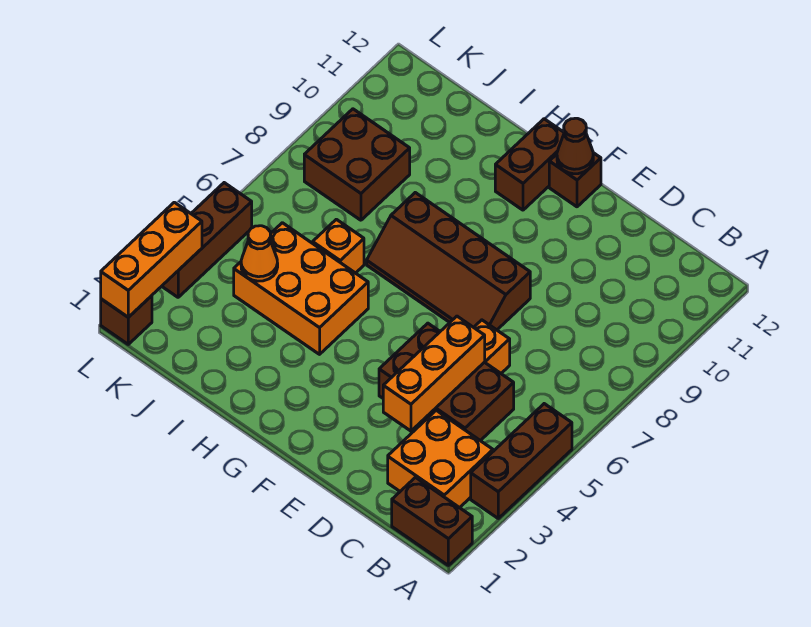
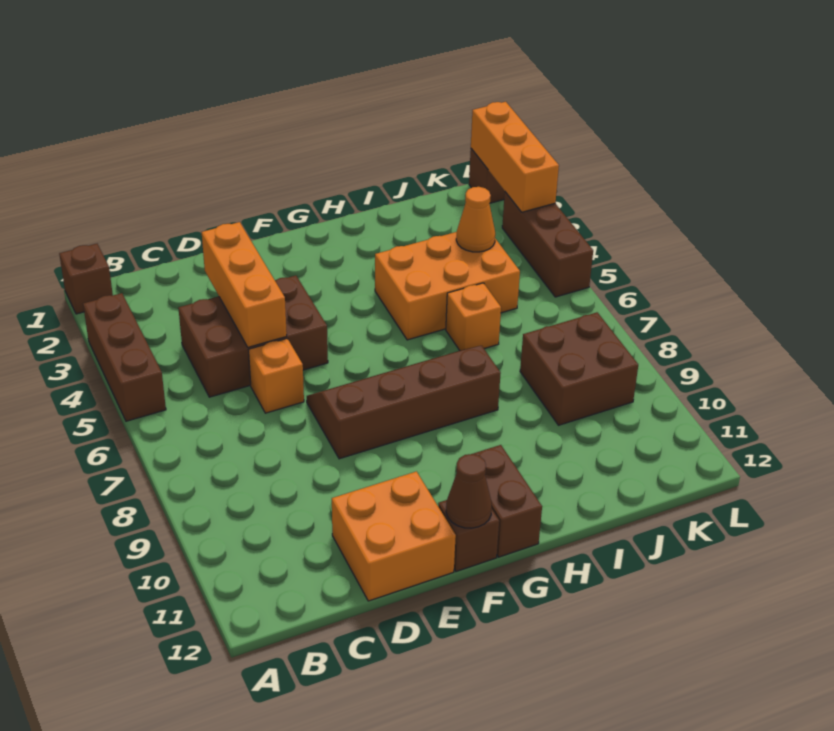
brown brick A1:B1 level 1 -> brown brick A1 level 1
orange brick B2:C3 level 1 -> orange brick D11:E12 level 1

